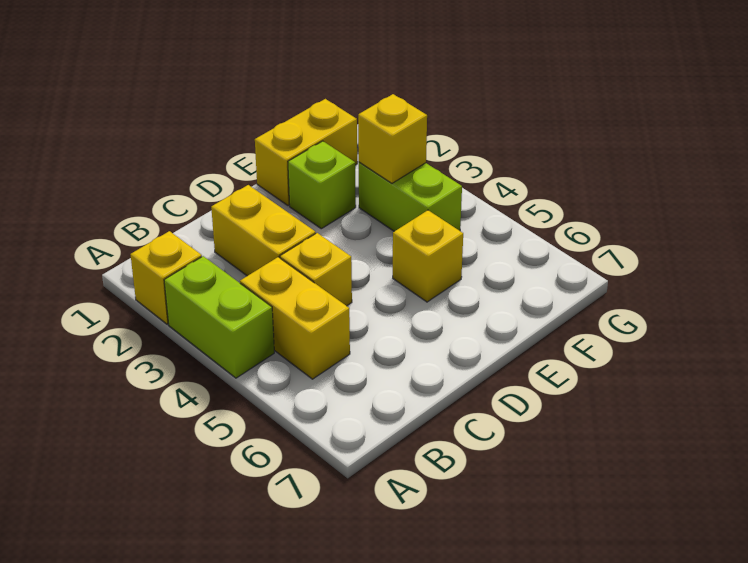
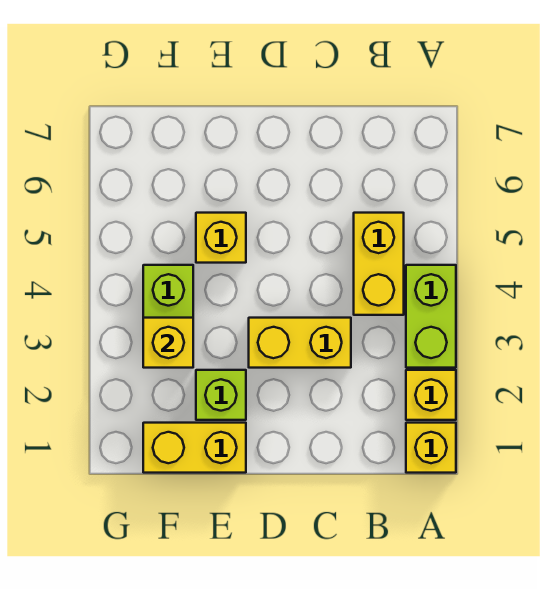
yellow brick C2:C3 level 1 -> yellow brick C3:D3 level 1
yellow brick C4 level 1 -> yellow brick A1 level 1

